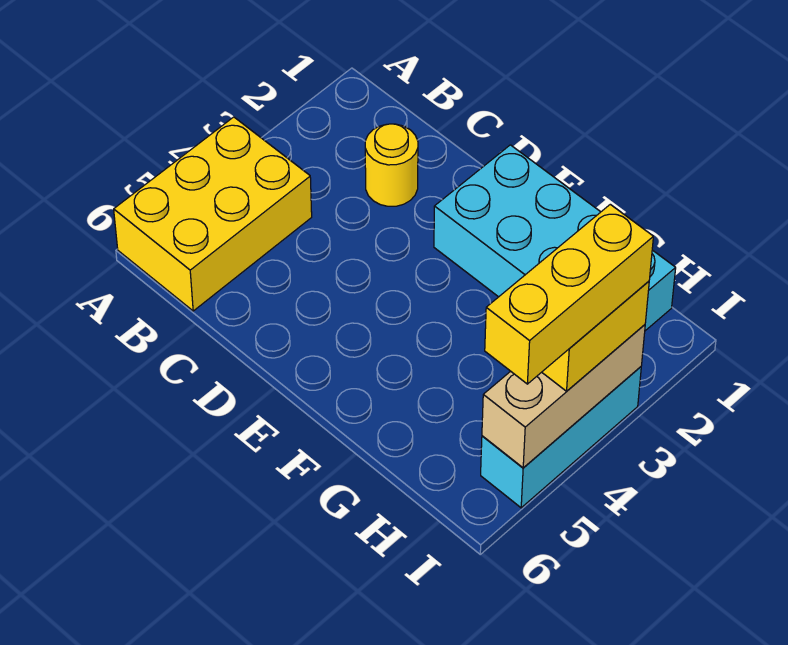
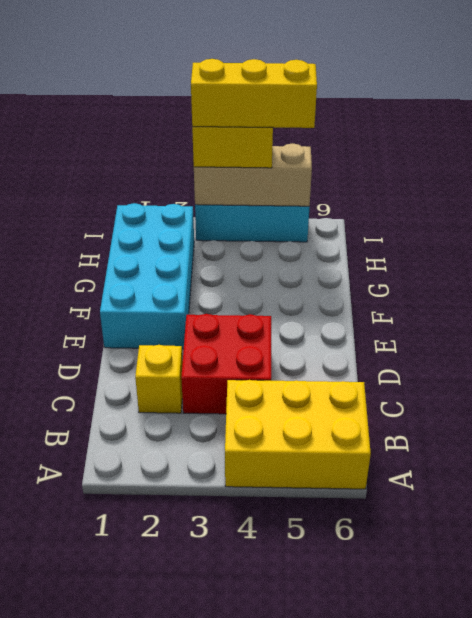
yellow round brick C2 level 1 -> yellow brick C2 level 1
none -> red brick C3:D4 level 1

